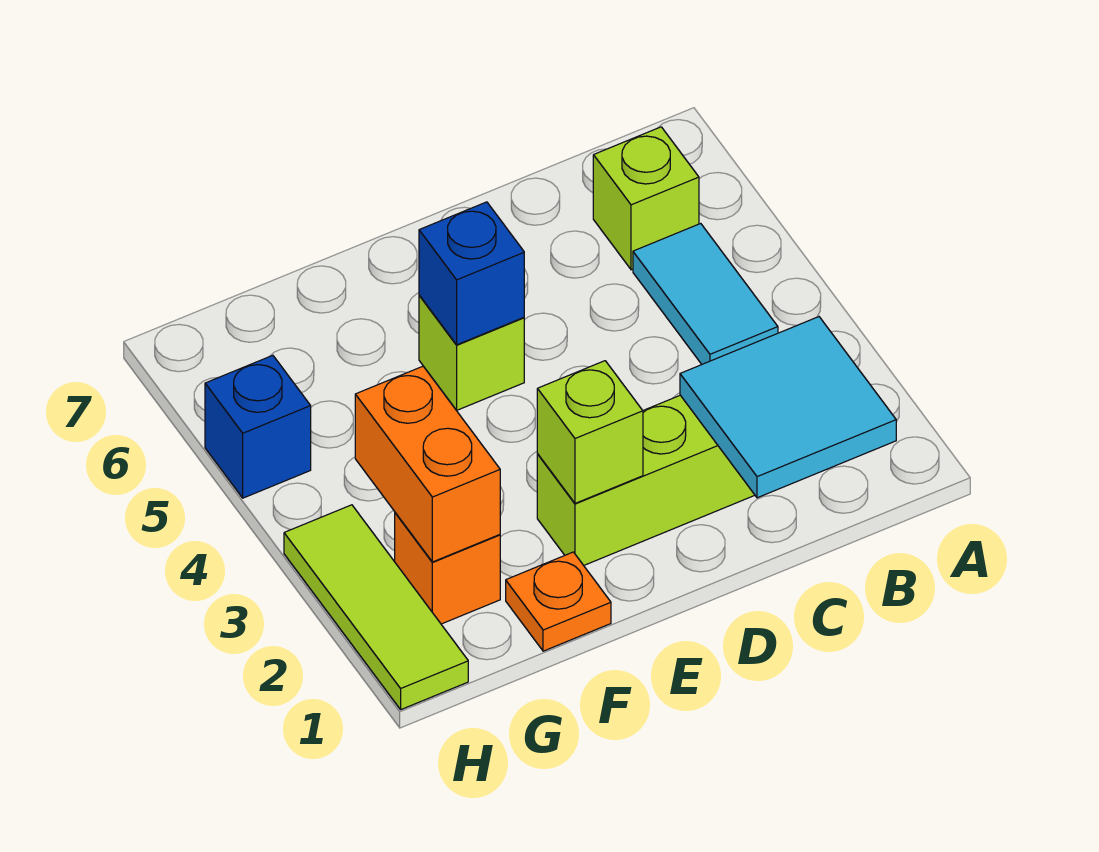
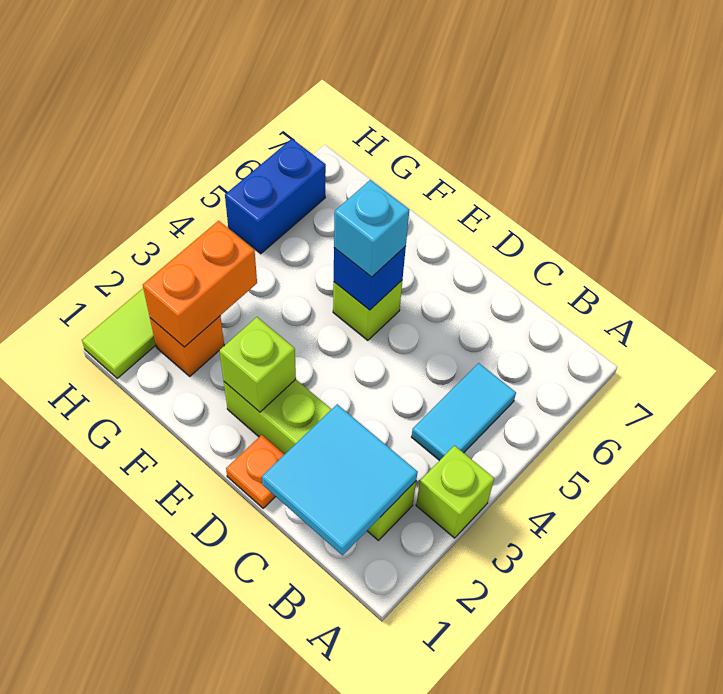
lime brick B6 level 1 -> lime brick A3 level 1
none -> cyan brick E5 level 3
orange plate F1 level 1 -> orange plate D1 level 1
blue brick H5 level 1 -> blue brick H5:H6 level 1

